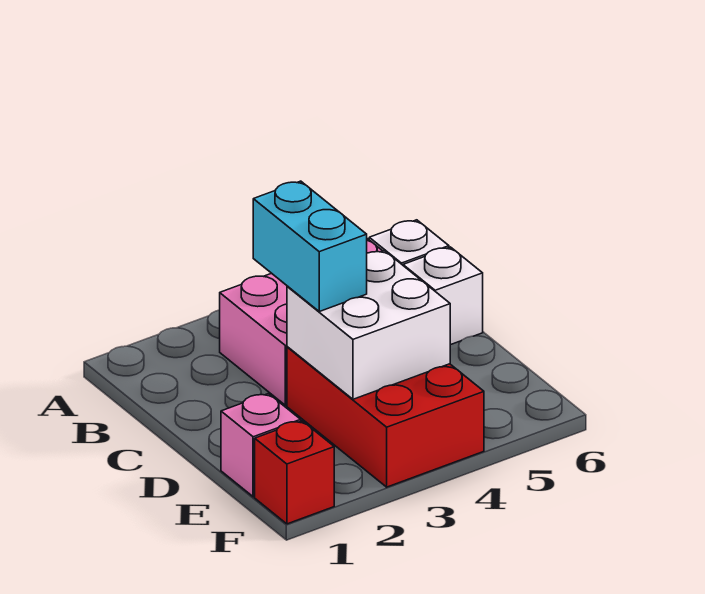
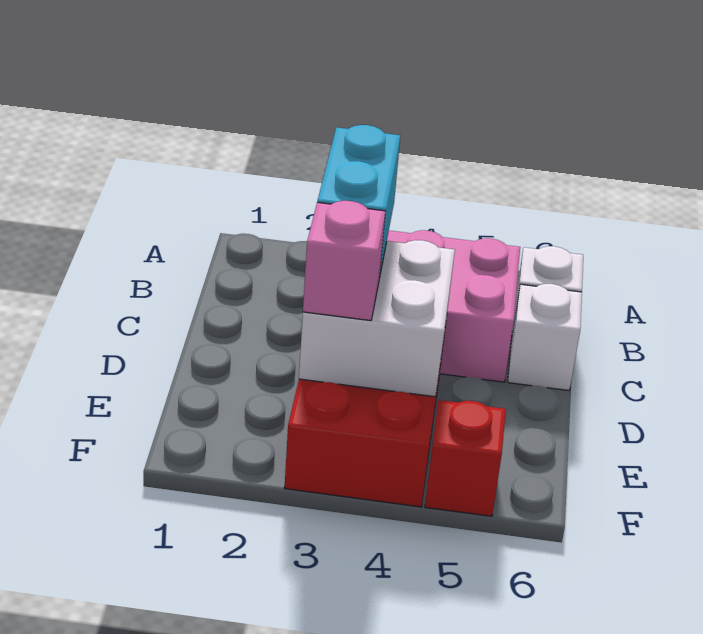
pink brick E1 level 1 -> pink brick E3 level 3
red brick F1 level 1 -> red brick F5 level 1

